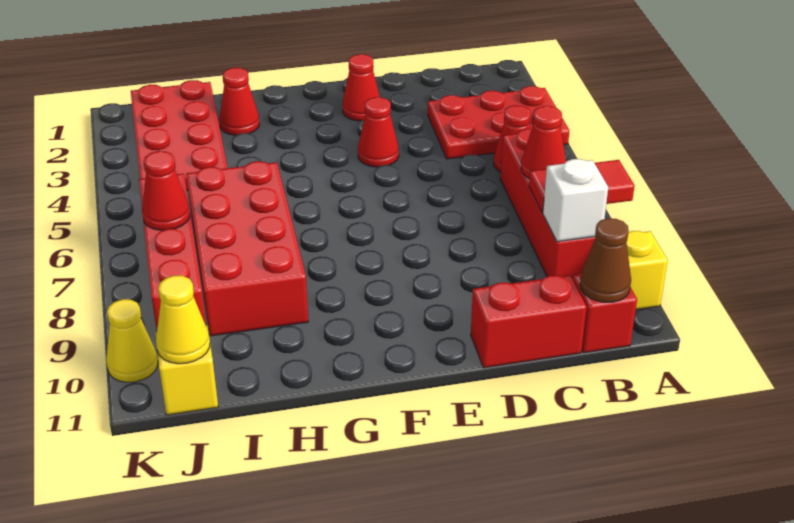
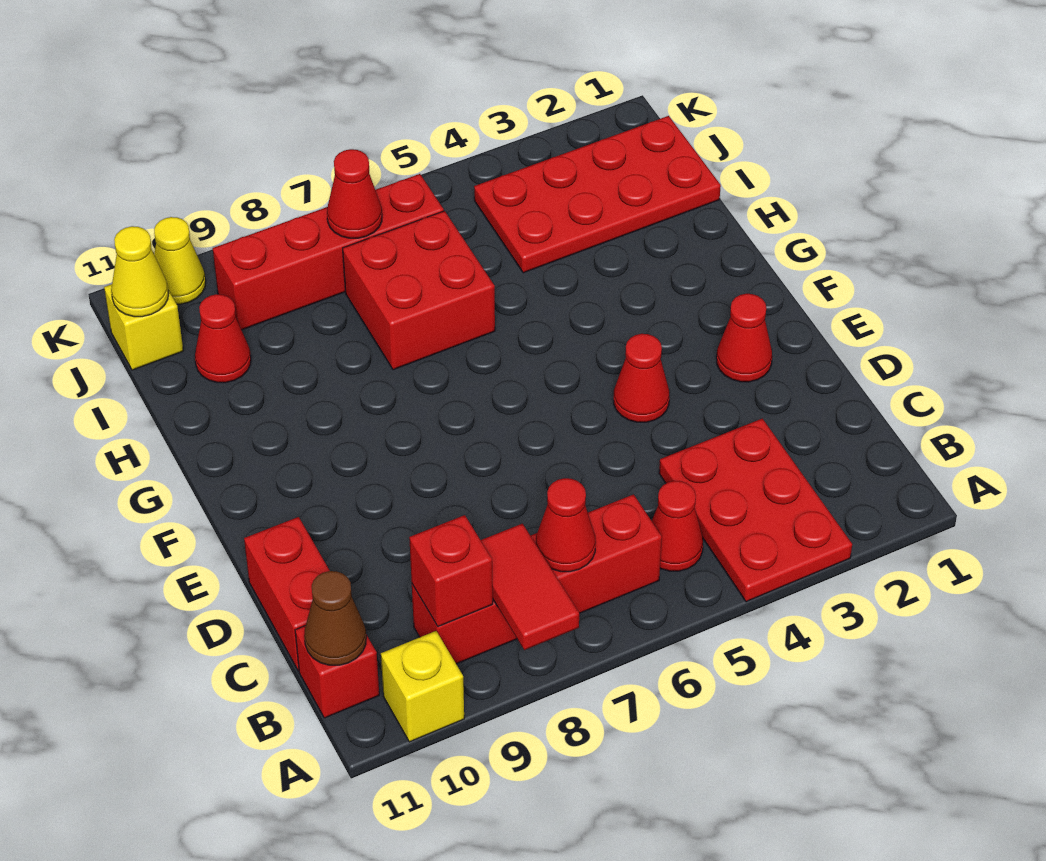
white brick B9 level 2 -> red brick B9 level 2
red cone H2 level 1 -> red cone I10 level 1
red brick H6:I9 level 1 -> red brick H6:I7 level 1

